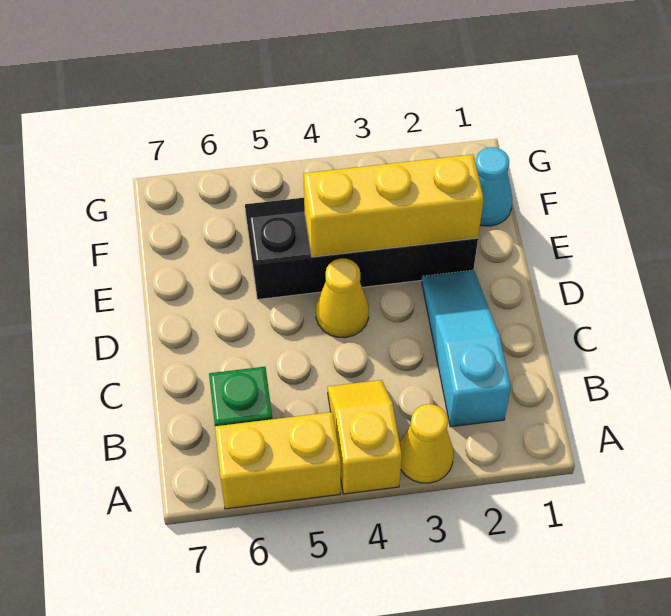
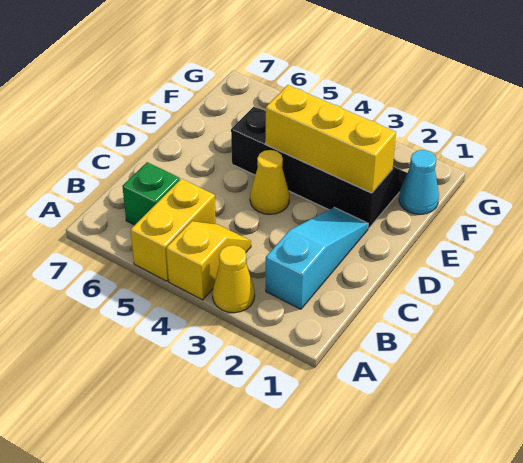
yellow brick A5:A6 level 1 -> yellow brick A5:B5 level 1

